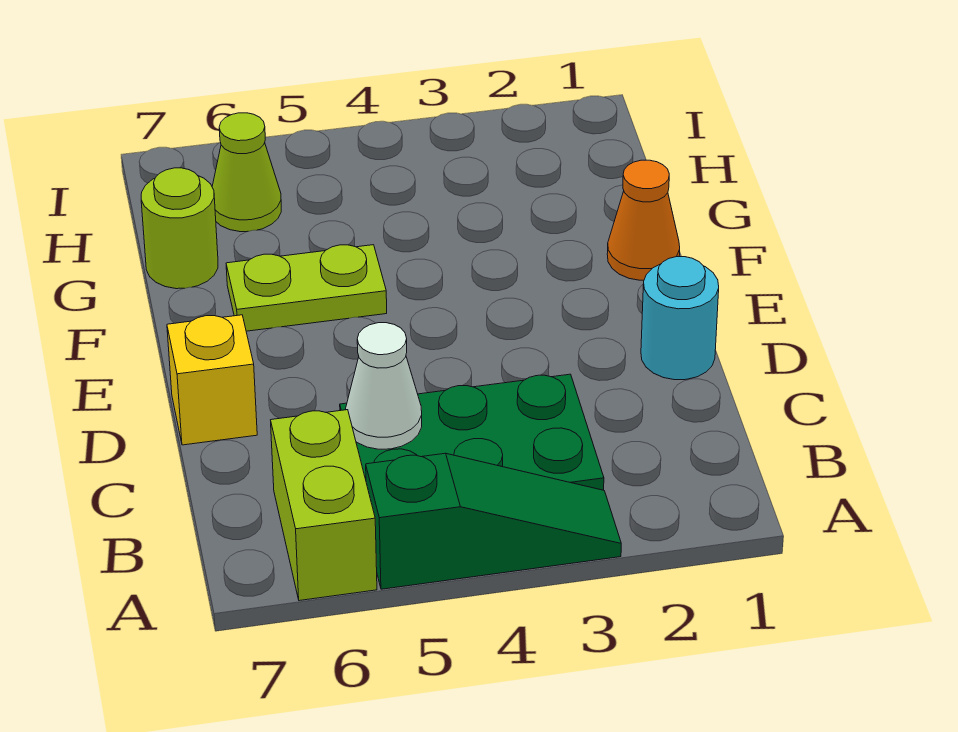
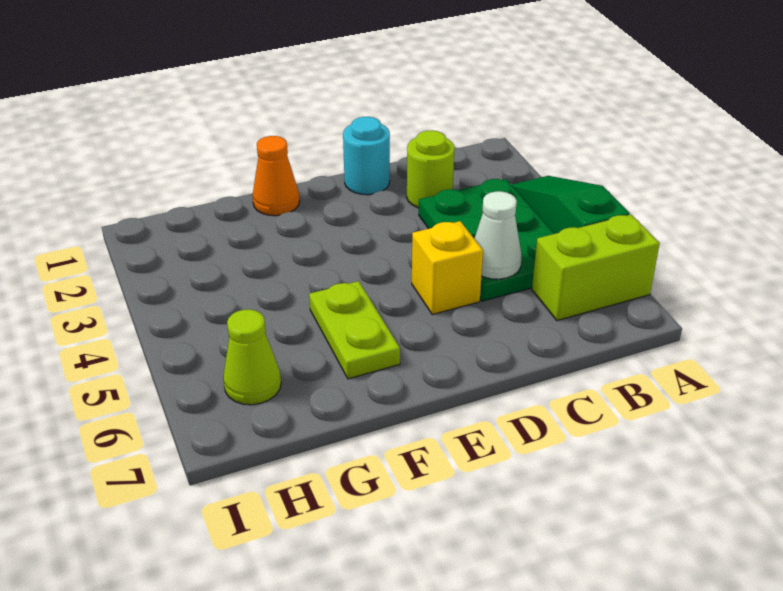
yellow brick D7 level 1 -> yellow brick D5 level 1
lime round brick G7 level 1 -> lime round brick C2 level 1

